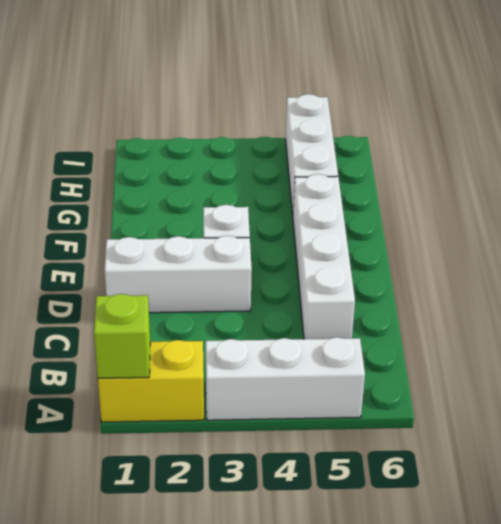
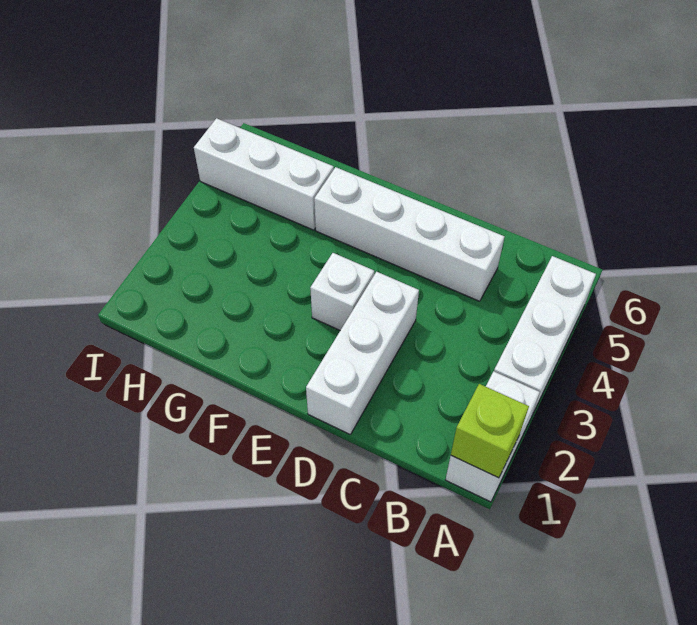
yellow brick A1:A2 level 1 -> white brick A1:A2 level 1

